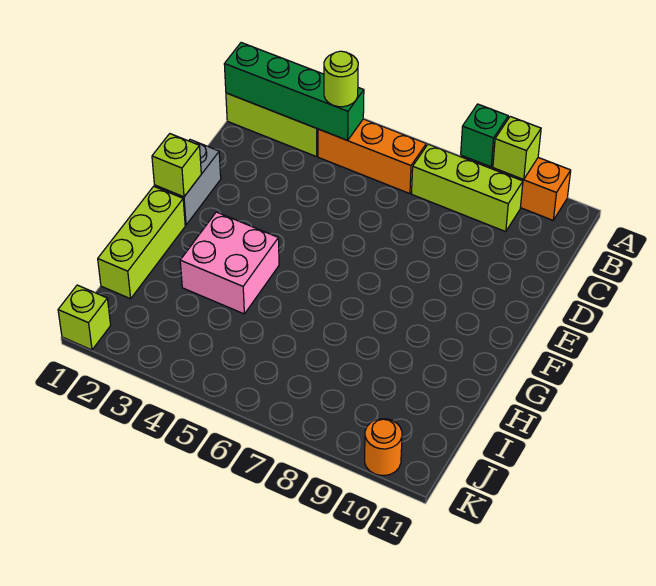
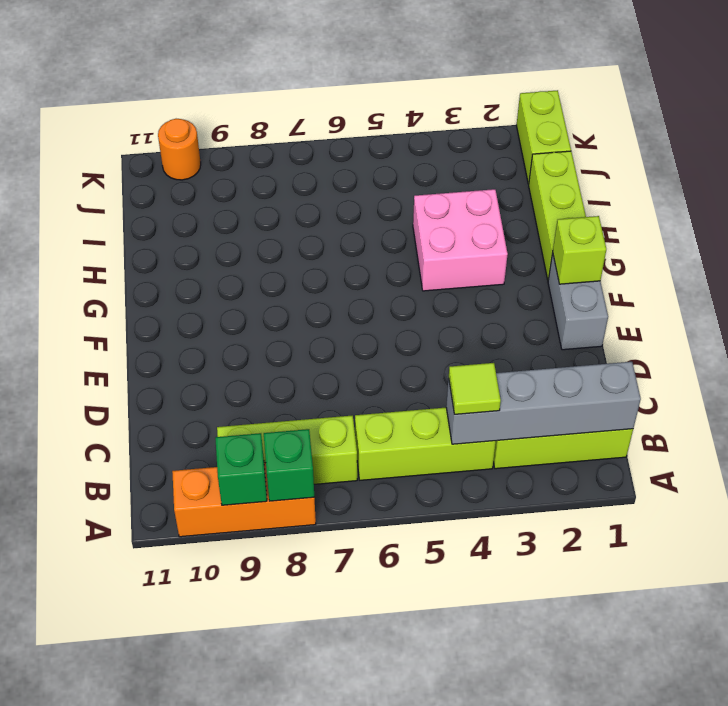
lime brick A9 level 2 -> green brick A9 level 2
green brick B1:B4 level 2 -> grey brick B1:B4 level 2
orange brick B4:B6 level 1 -> lime brick B4:B6 level 1
lime round brick B4 level 3 -> lime tile B4 level 3
lime brick K1 level 1 -> lime brick J1:K1 level 1

